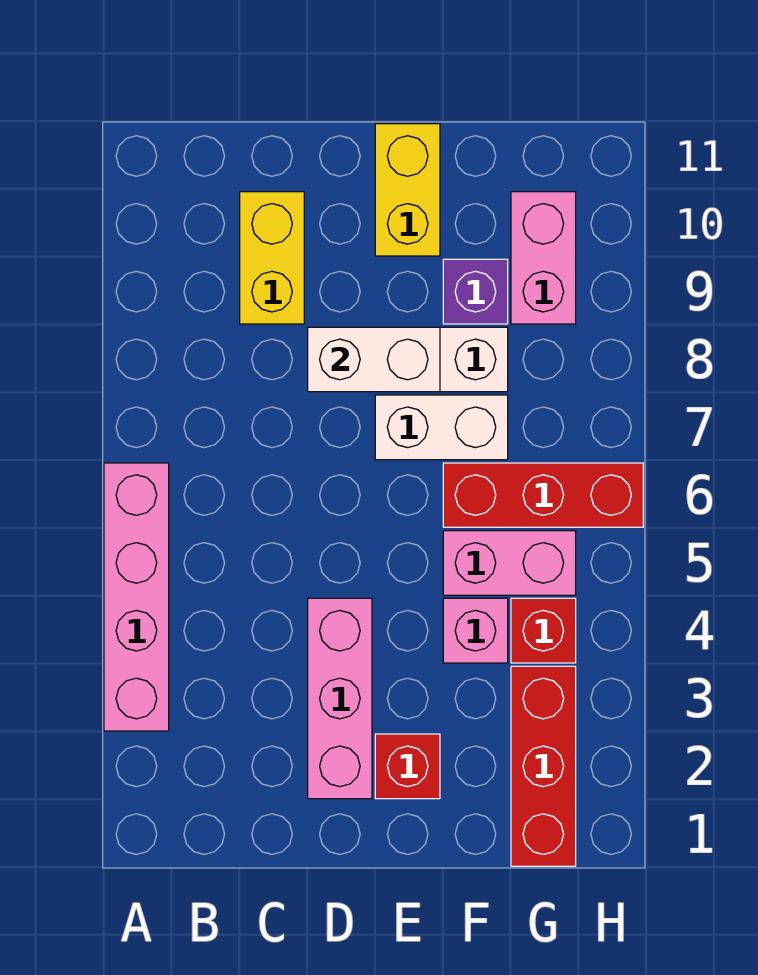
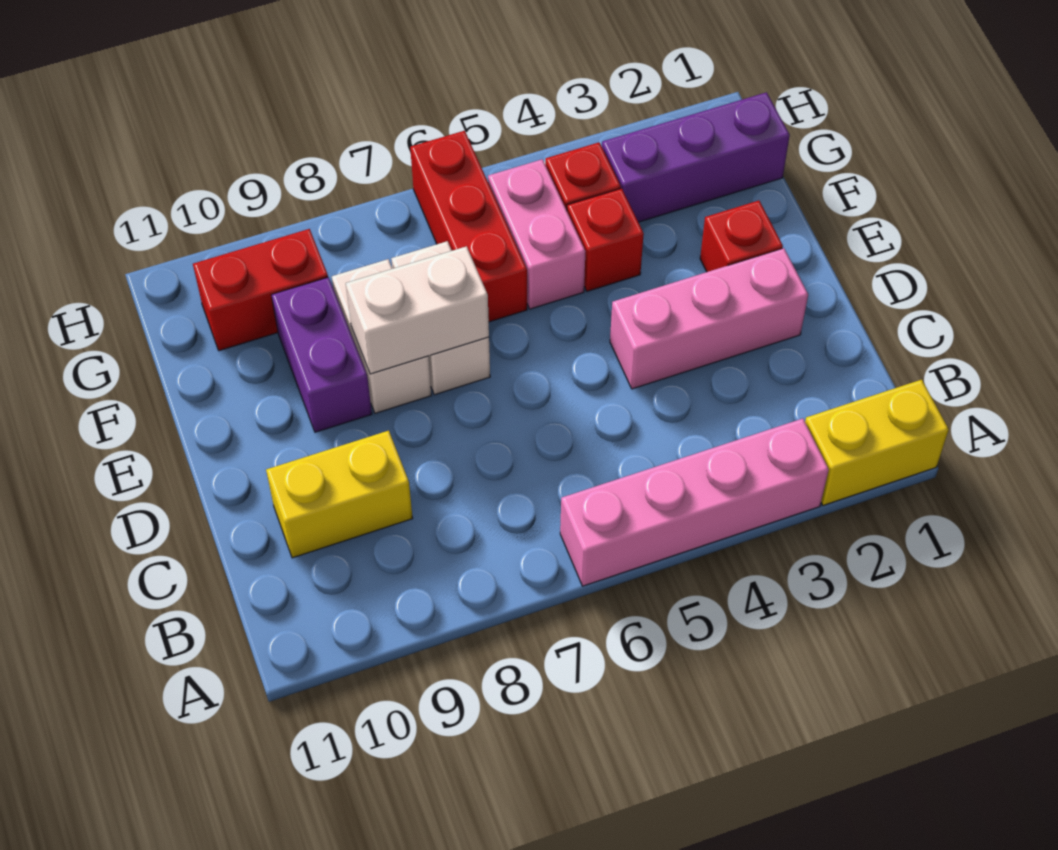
white brick D8:E8 level 2 -> white brick E7:E8 level 2
yellow brick E10:E11 level 1 -> yellow brick A1:A2 level 1
pink brick F4 level 1 -> red brick F4 level 1
purple brick F9 level 1 -> purple brick E9:F9 level 1
red brick G1:G3 level 1 -> purple brick G1:G3 level 1
pink brick G9:G10 level 1 -> red brick G9:G10 level 1

